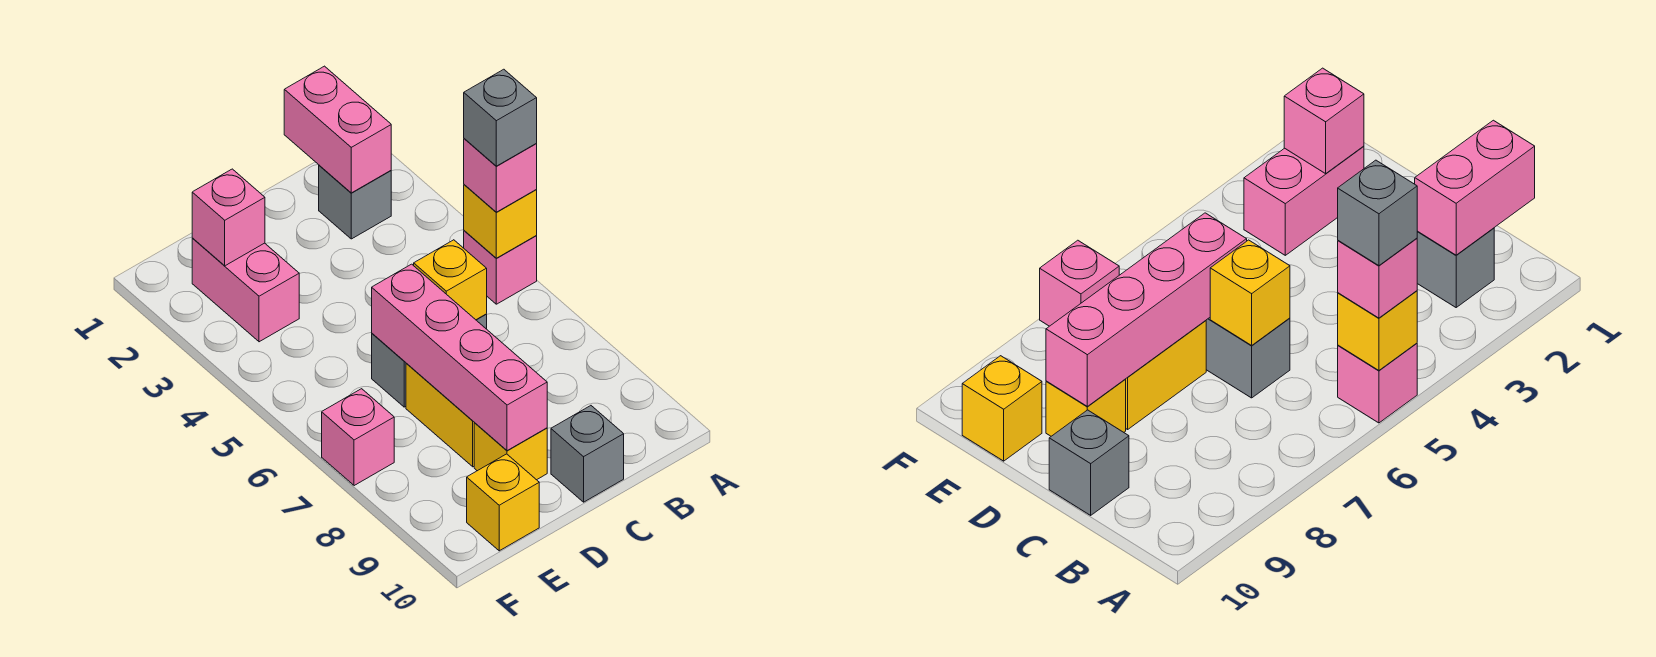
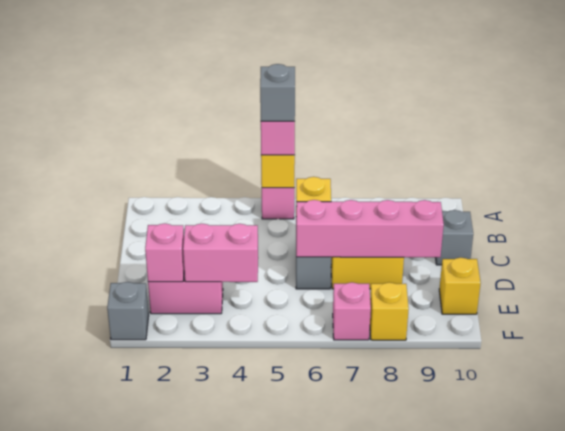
pink brick B1:B2 level 2 -> pink brick E3:E4 level 2
grey brick B2 level 1 -> grey brick F1 level 1
yellow brick D9 level 1 -> yellow brick F8 level 1

